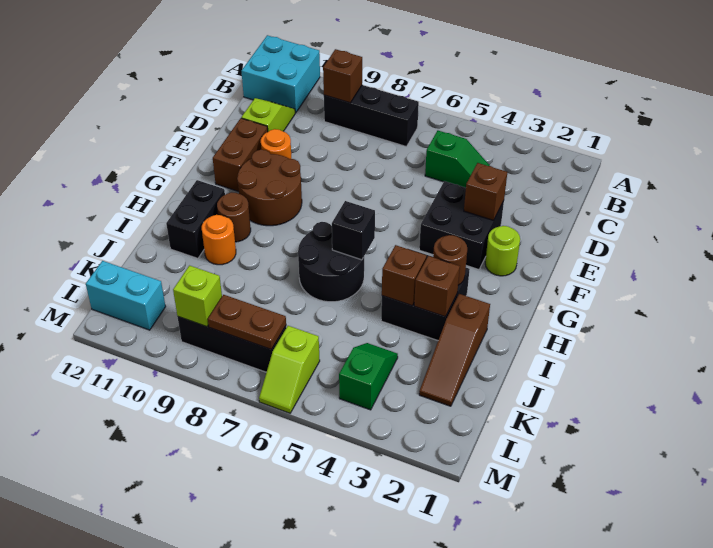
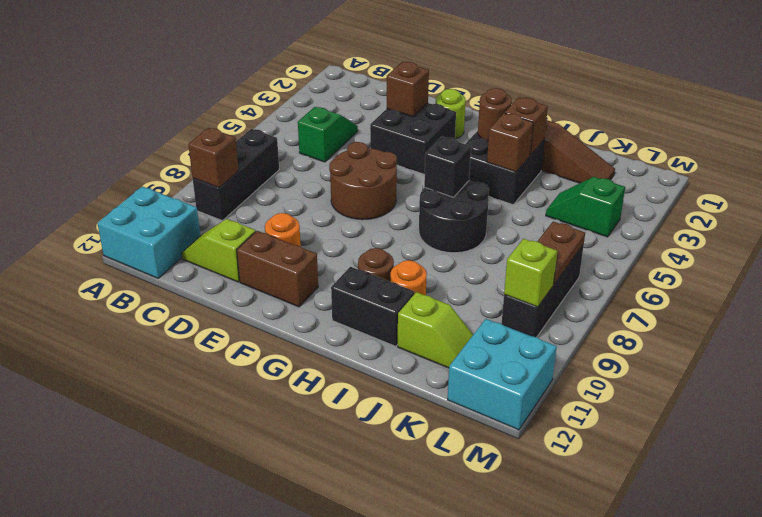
brown round brick F9:G10 level 1 -> brown round brick E6:F7 level 1
lime slope L6:M6 level 1 top L -> lime slope J11:K11 level 1 top J
cyan brick L11:L12 level 1 -> cyan brick L11:M12 level 1

